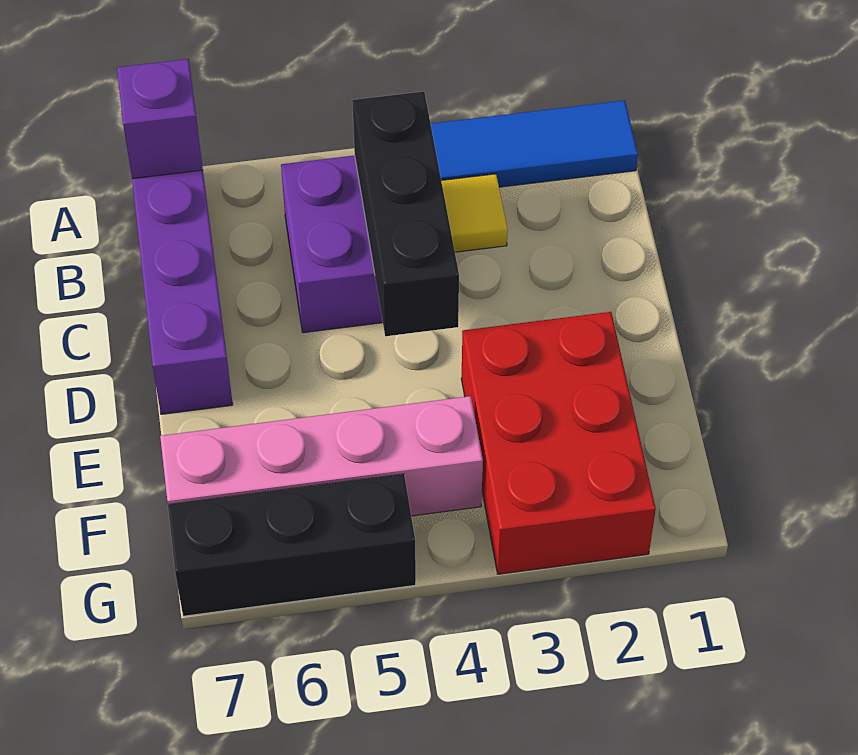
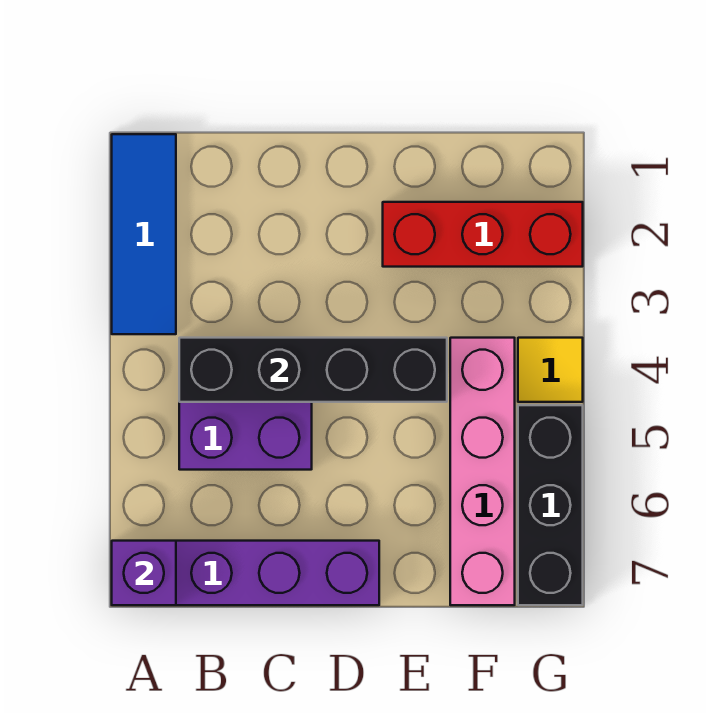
yellow tile B3 level 1 -> yellow tile G4 level 1
black brick B4:D4 level 2 -> black brick B4:E4 level 2
red brick E2:G3 level 1 -> red brick E2:G2 level 1

